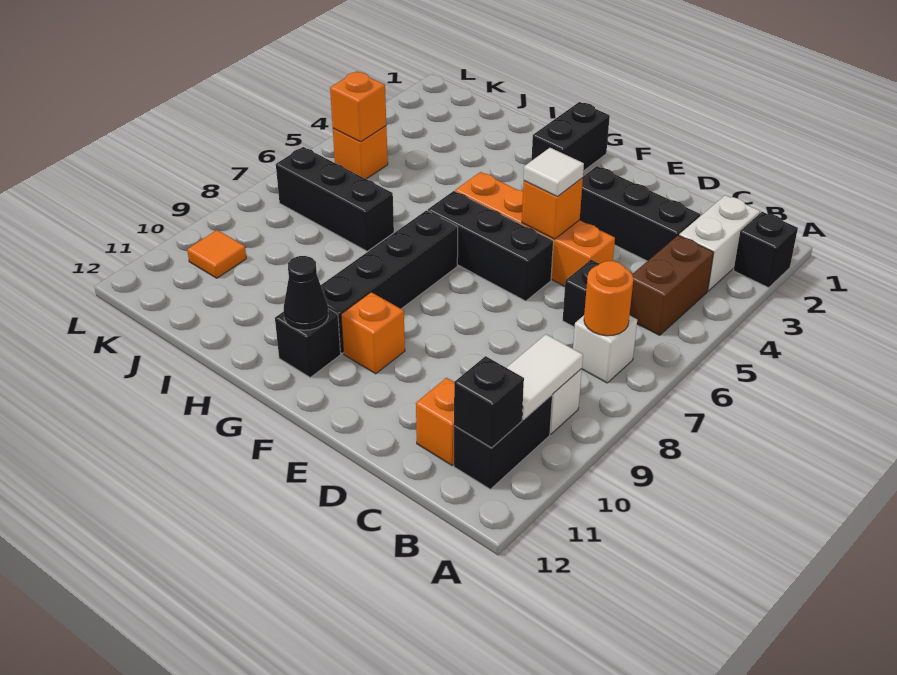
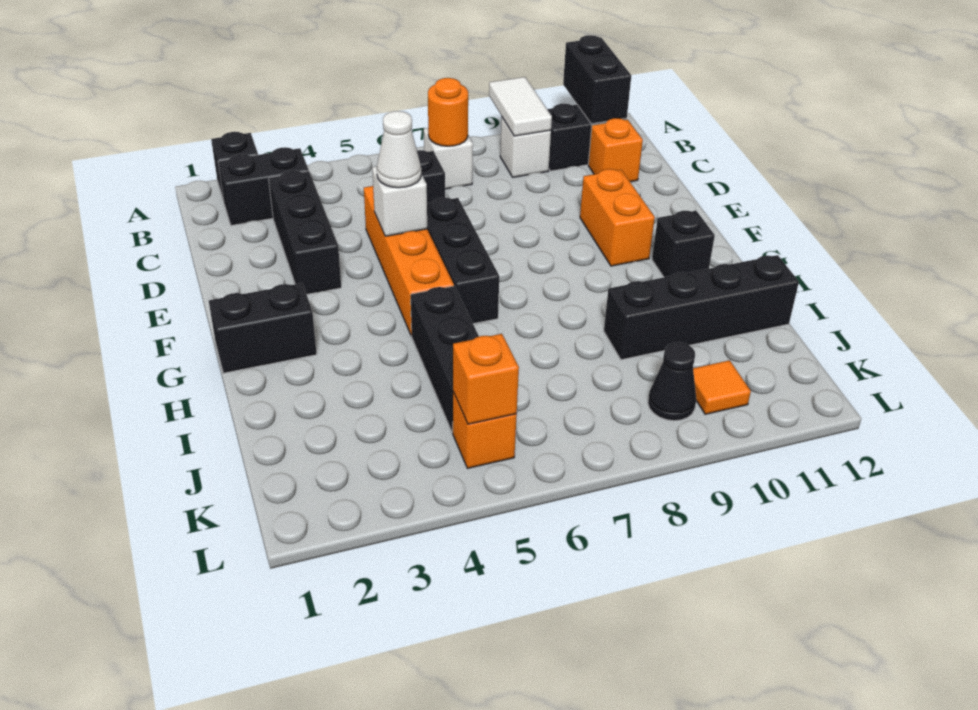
white brick B2:B3 level 1 -> black brick B2:B3 level 1
brown brick B4:B5 level 1 -> none
white tile B9:B10 level 2 -> white tile A9:B9 level 2
black brick B11 level 2 -> black brick A11:B11 level 2
orange brick E5 level 2 -> white brick E5 level 2
white tile E5 level 3 -> white cone E5 level 3
orange brick F10 level 1 -> orange brick E10:F10 level 1
black brick G7:G10 level 1 -> black brick I9:I12 level 1
black cone G11 level 2 -> black cone K9 level 1
black brick I7:K7 level 1 -> black brick H5:J5 level 1

